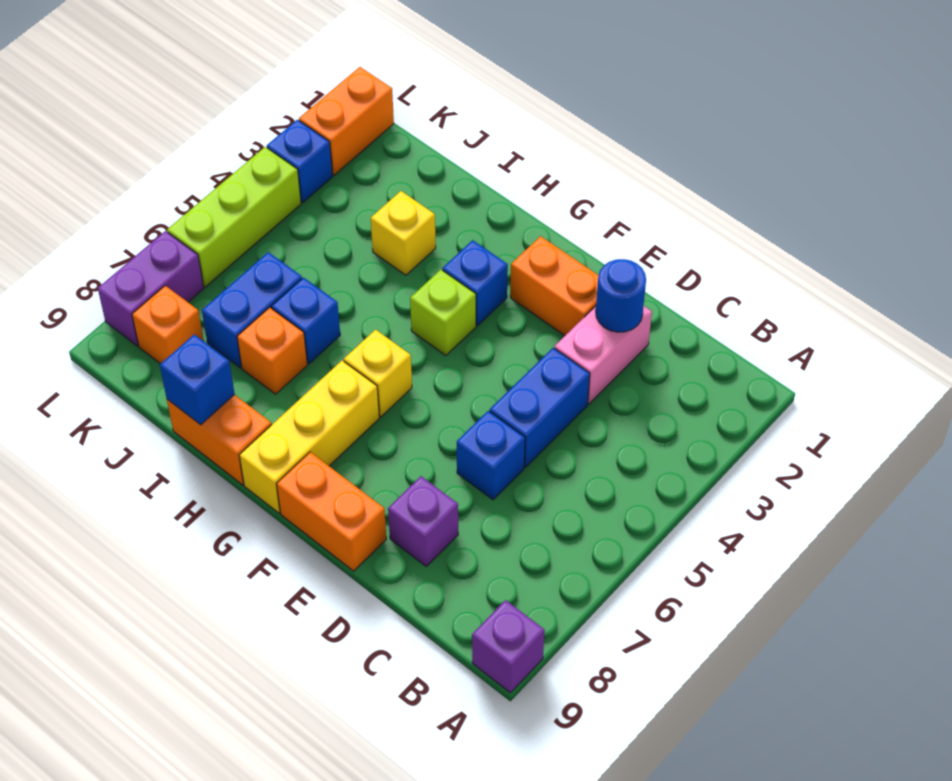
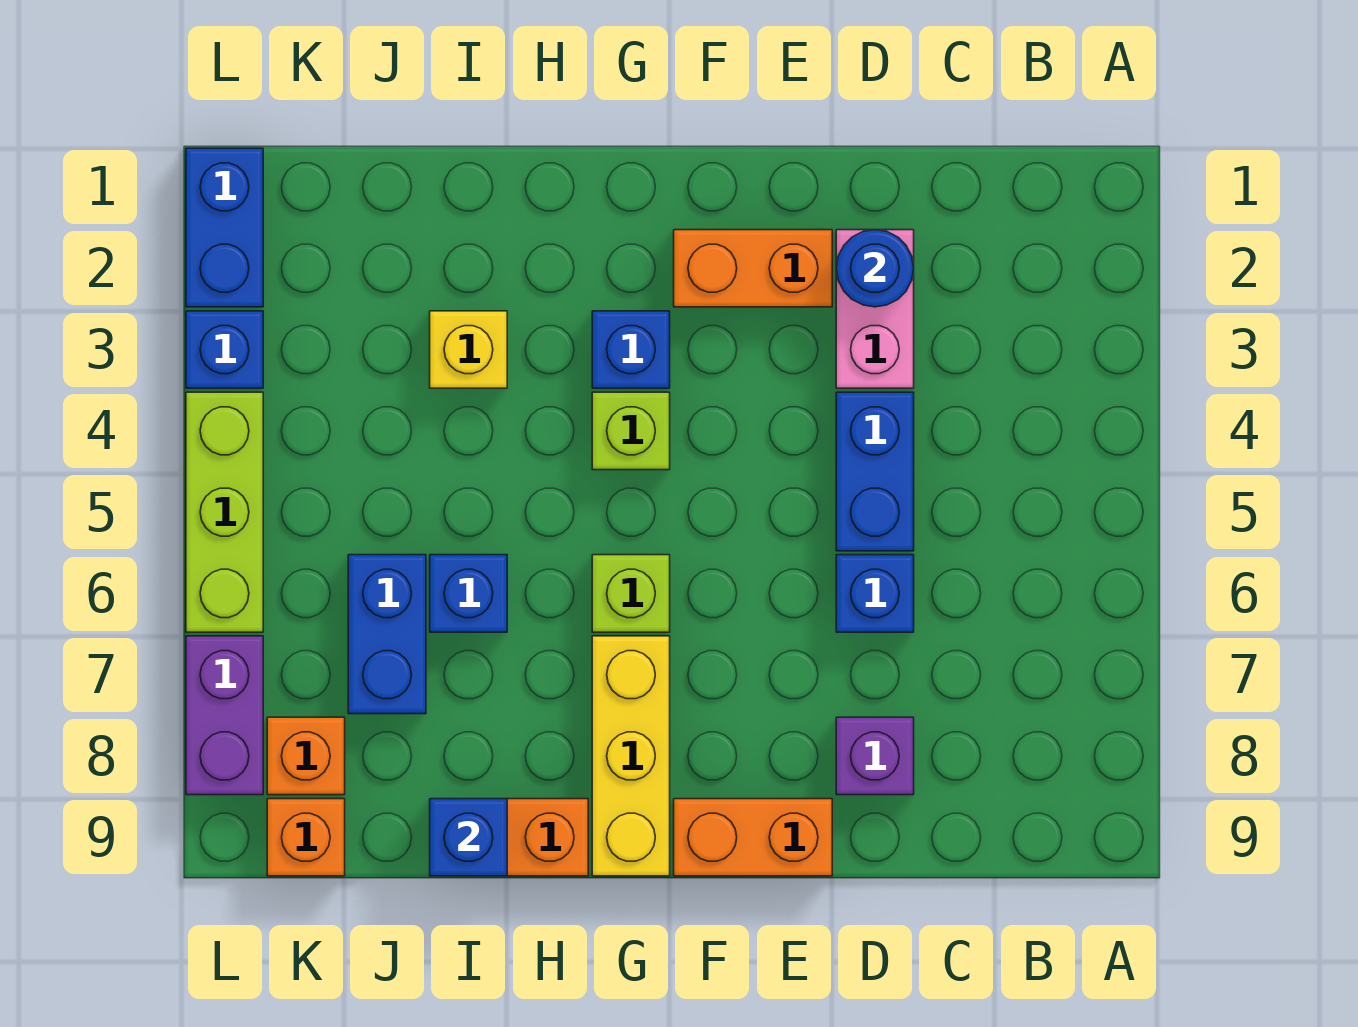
purple brick A9 level 1 -> none
yellow brick G6 level 1 -> lime brick G6 level 1
orange brick I7 level 1 -> orange brick K9 level 1
orange brick L1:L2 level 1 -> blue brick L1:L2 level 1

